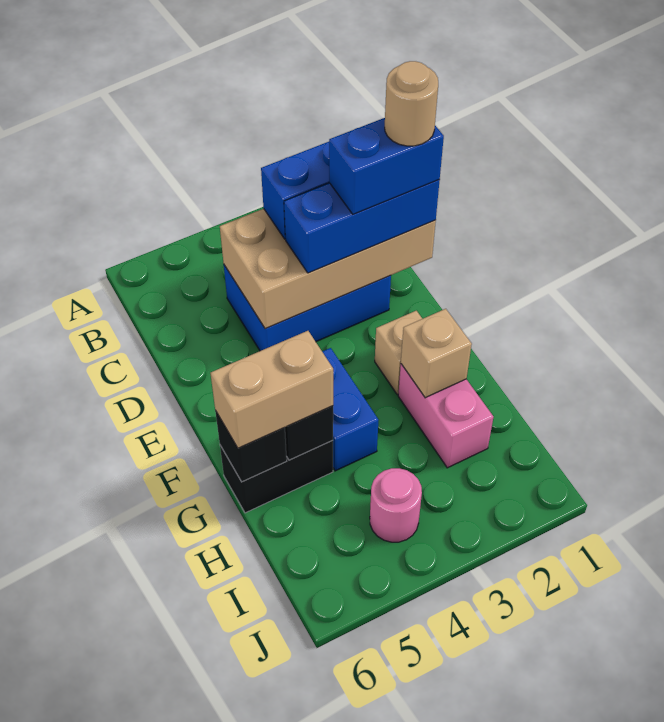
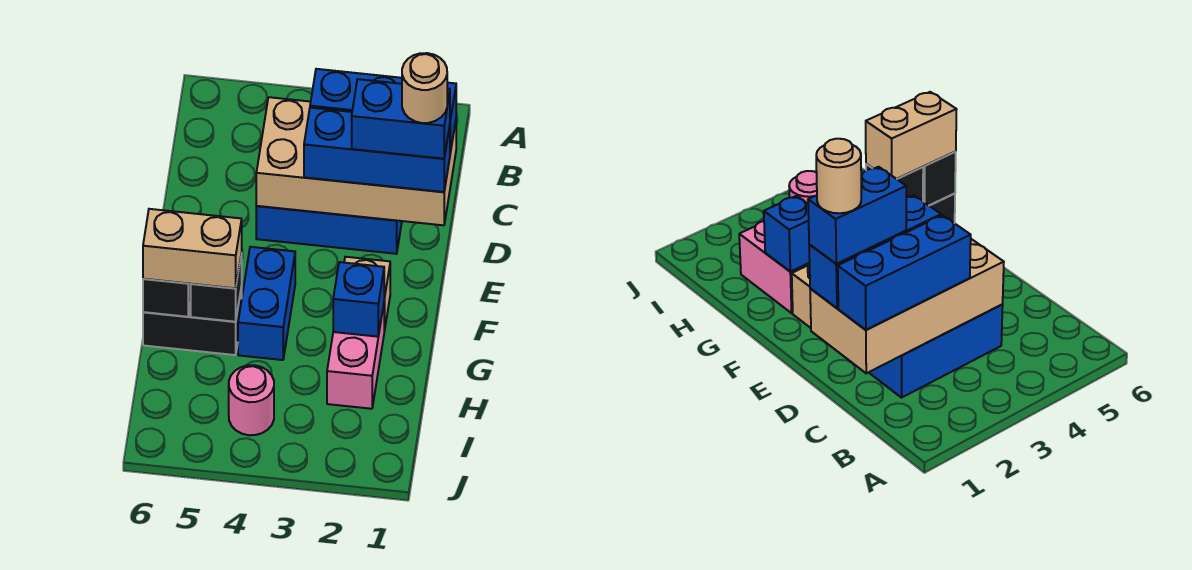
tan brick G2 level 2 -> blue brick G2 level 2

